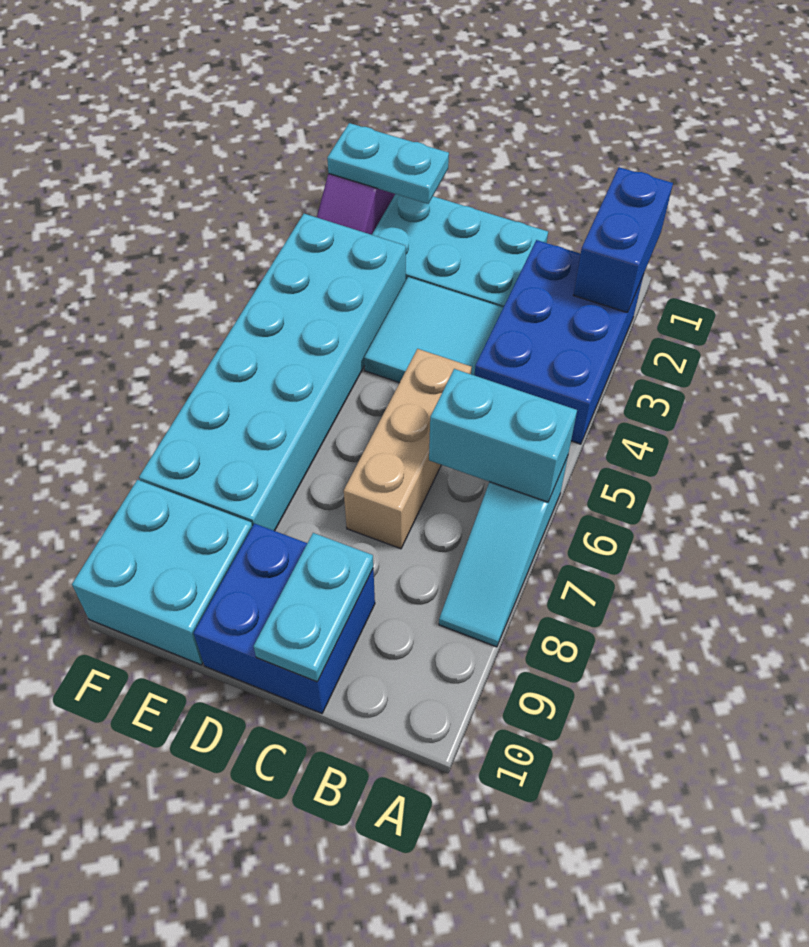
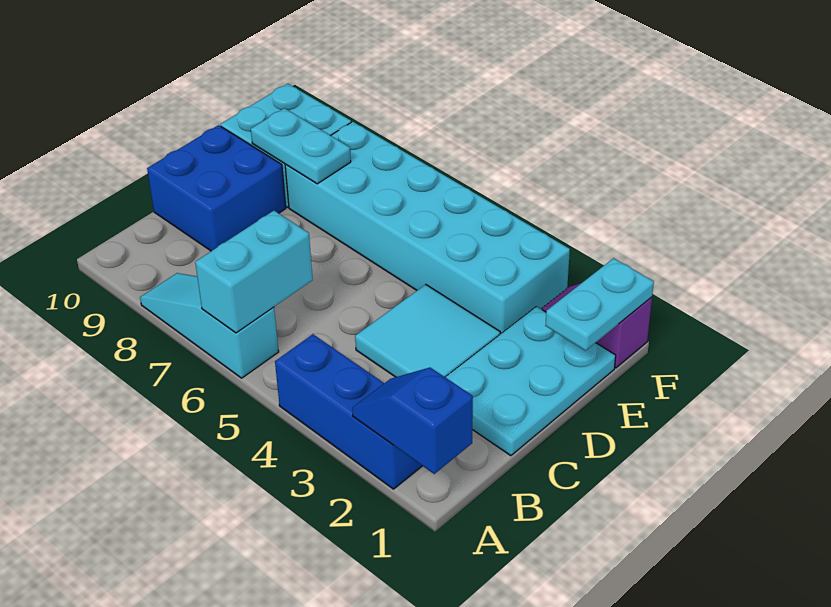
blue brick A1:A2 level 2 -> blue slope A1:A2 level 2 top 1
blue brick A2:B4 level 1 -> blue brick A2:A4 level 1
tan brick C5:C7 level 1 -> none
cyan plate C9:C10 level 2 -> cyan plate E8:E9 level 2

